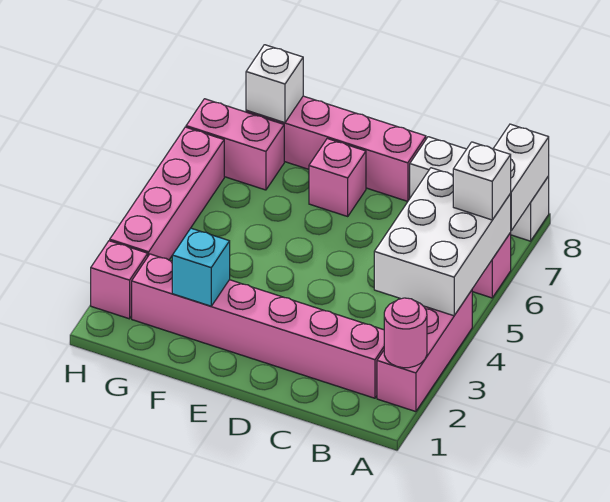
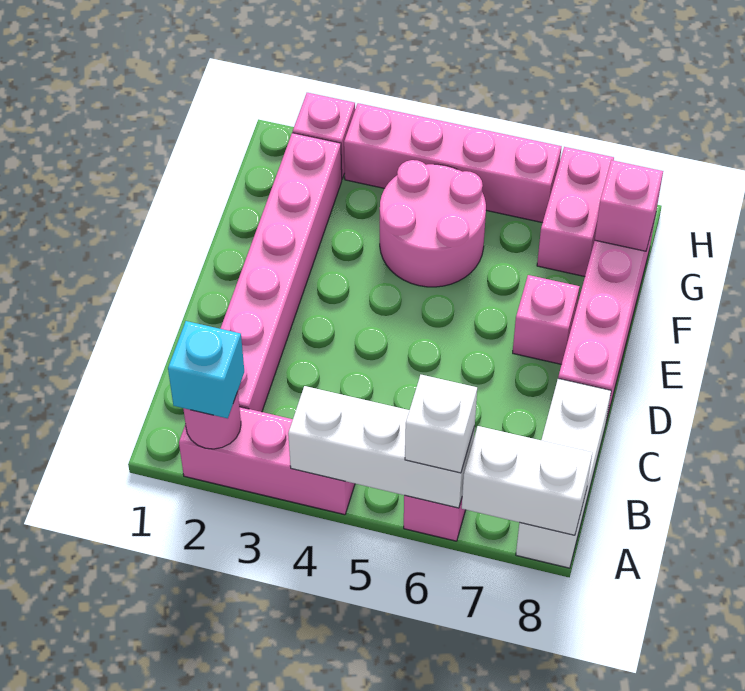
white brick A4:B6 level 2 -> white brick A4:A6 level 2
cyan brick F2 level 2 -> cyan brick A2 level 3
none -> pink round brick F4:G5 level 1
white brick G8 level 2 -> pink brick G8 level 2

